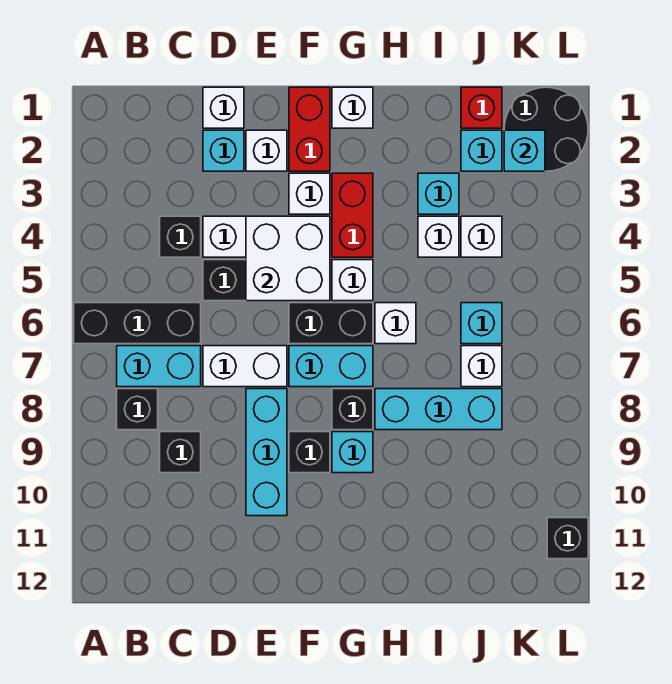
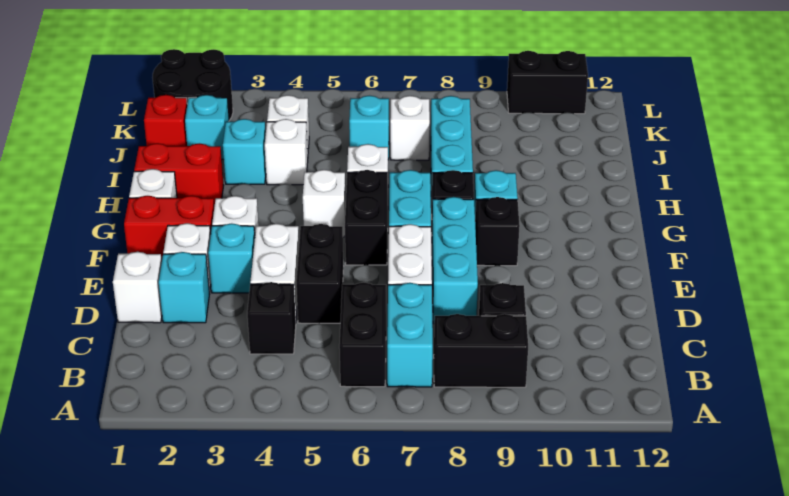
black brick A6:C6 level 1 -> black brick B6:C6 level 1
black brick B8 level 1 -> black brick B8:B9 level 1
white brick E4:F5 level 2 -> none
cyan brick E8:E10 level 1 -> cyan brick D8:F8 level 1
red brick G3:G4 level 1 -> red brick H1:H2 level 1
cyan brick K2 level 2 -> cyan brick E3 level 1
black brick L11 level 1 -> black brick L10:L11 level 1

